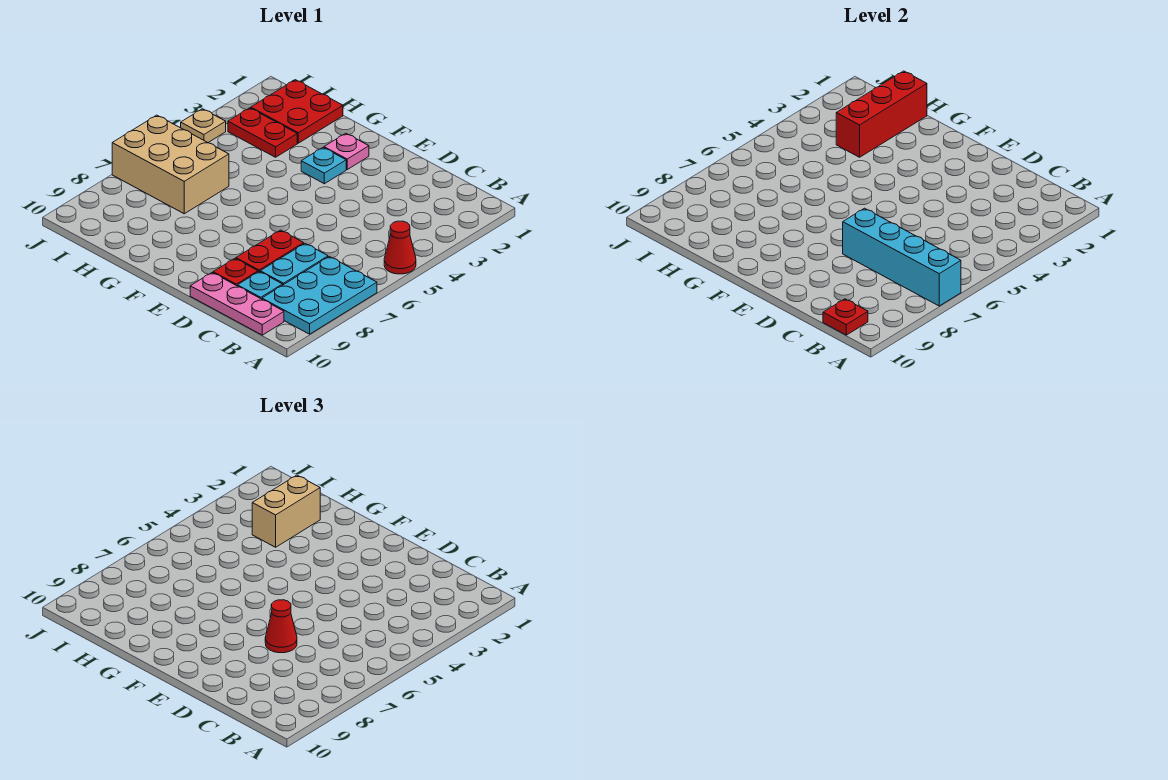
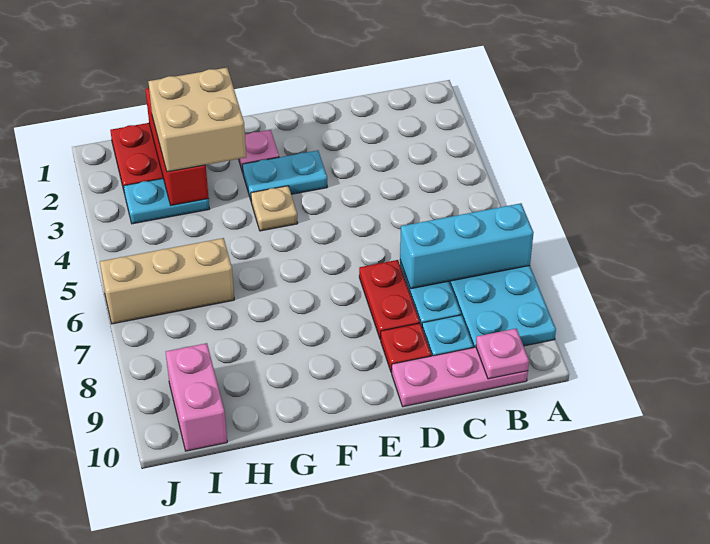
red cone A5 level 1 -> none
cyan brick A7:D7 level 2 -> cyan brick A7:C7 level 2
red plate B10 level 2 -> pink plate B10 level 2
red cone D7 level 3 -> none
cyan plate F3 level 1 -> cyan plate E3:F3 level 1
tan brick H2:H3 level 3 -> tan brick G2:H3 level 3
red plate H3:I3 level 1 -> cyan plate H3:I3 level 1
tan brick H6:J7 level 1 -> tan brick H6:J6 level 1
none -> pink brick I9:I10 level 1
tan plate J4 level 1 -> tan plate F4 level 1

